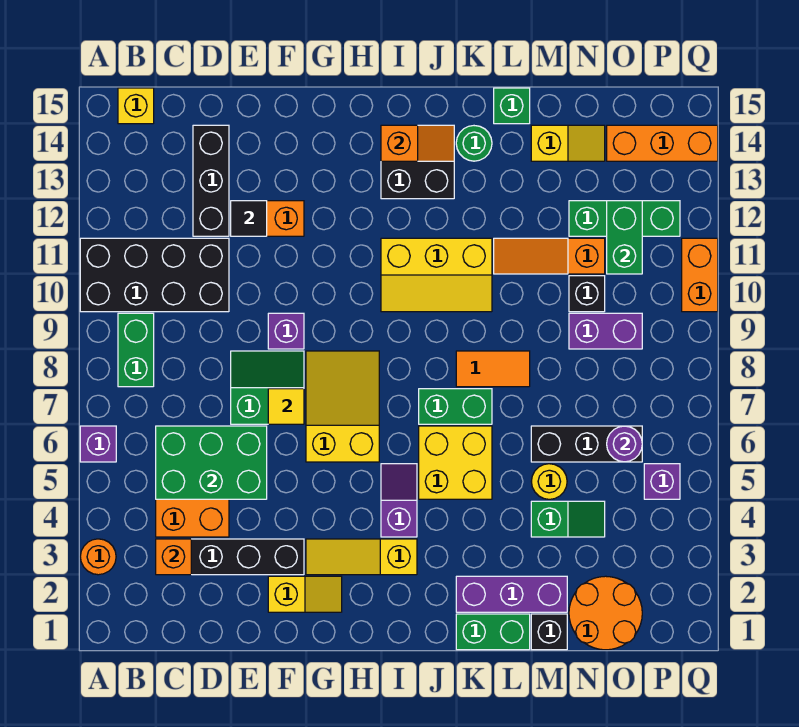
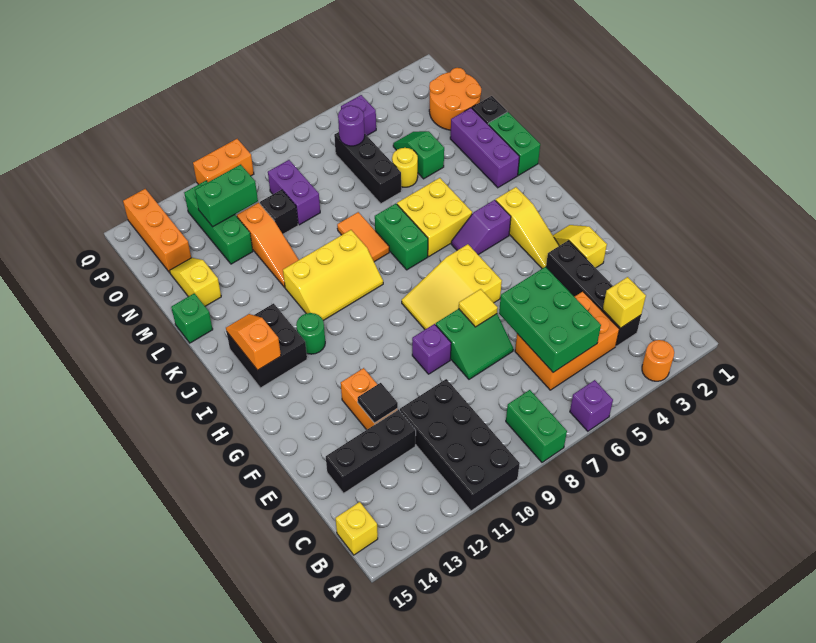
green brick B8:B9 level 1 -> green brick A8:B8 level 1
orange brick C3 level 2 -> yellow brick C3 level 2
green slope E7:F8 level 1 top 7 -> green slope E7:F8 level 1 top F
yellow slope I10:K11 level 1 top 11 -> yellow slope J9:K11 level 1 top K
green round brick K14 level 1 -> green round brick I12 level 1

